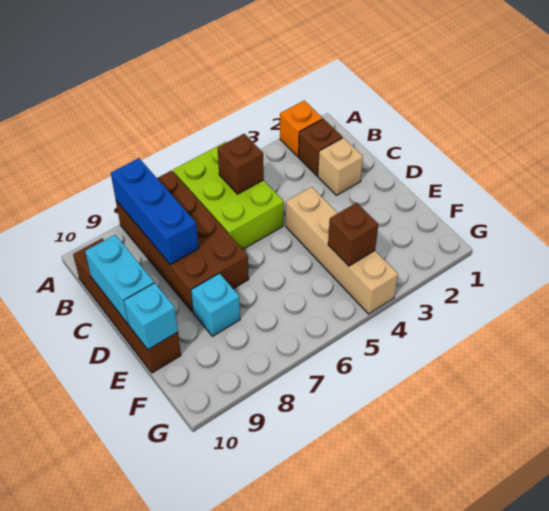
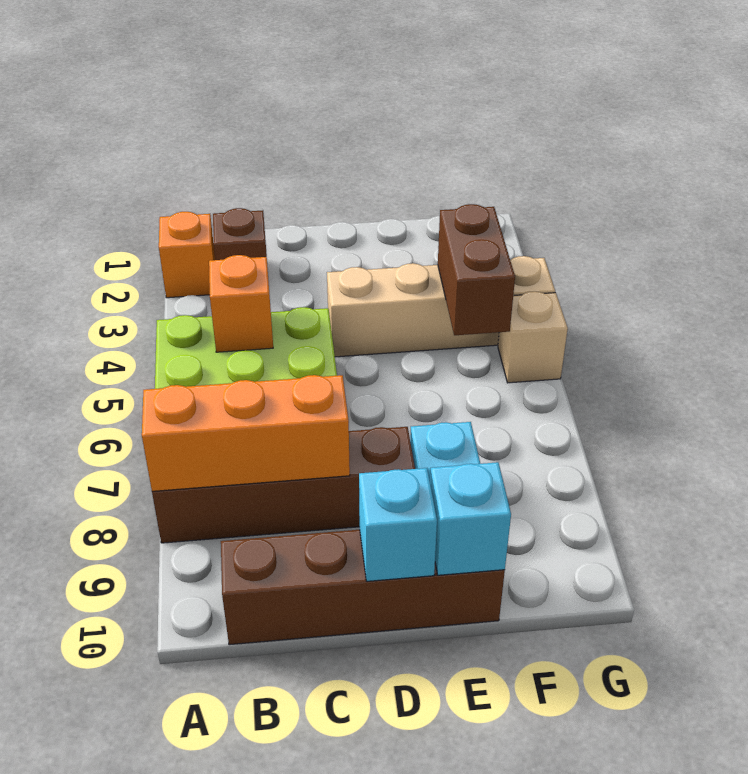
brown brick A7:D8 level 1 -> brown brick A8:D8 level 1
blue brick A8:C8 level 2 -> orange brick A8:C8 level 2
brown brick B5 level 2 -> orange brick B5 level 2
tan brick C2 level 1 -> tan brick G5 level 1
cyan brick C10:D10 level 2 -> cyan brick D10 level 2
brown brick F4 level 2 -> brown brick F4:F5 level 2

